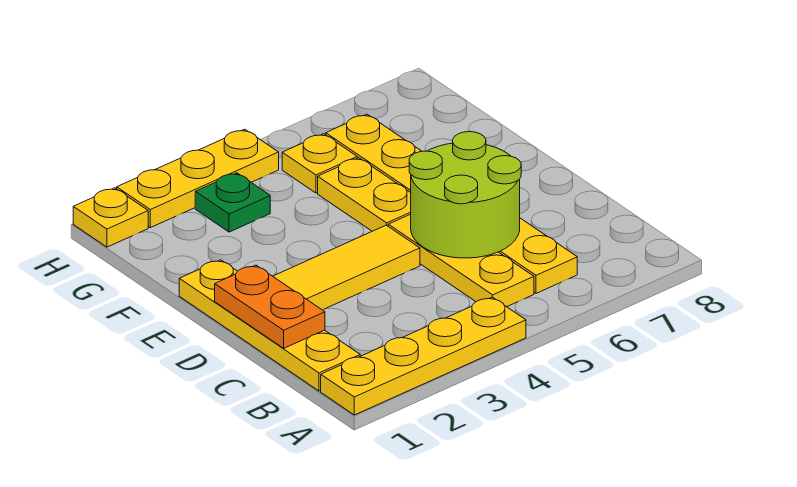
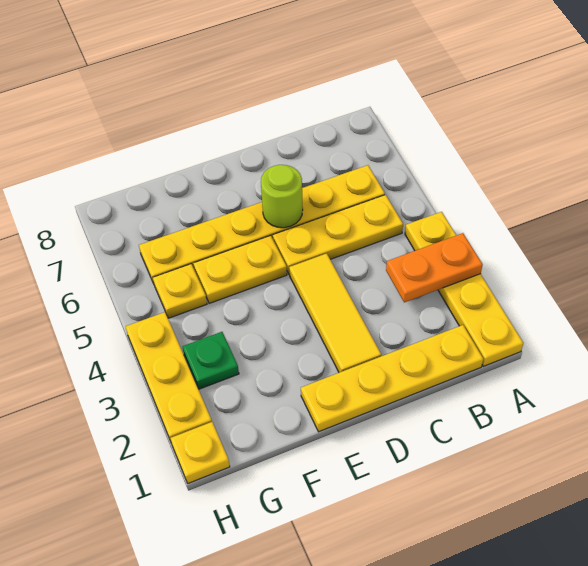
orange plate C1:D1 level 2 -> orange plate A3:B3 level 2
lime round brick C5:D6 level 2 -> lime round brick D6 level 2

